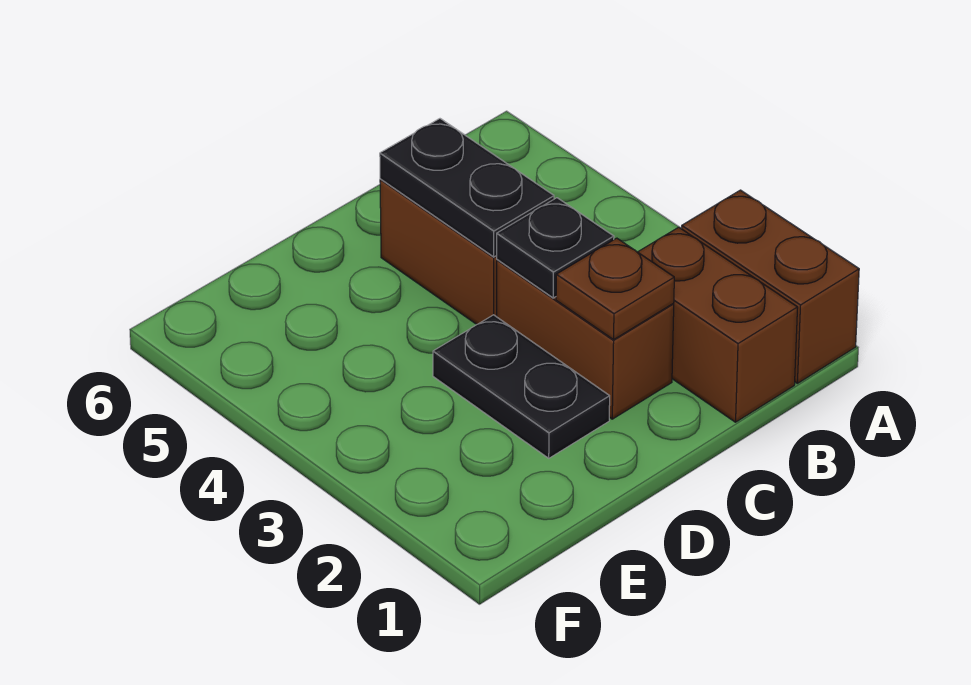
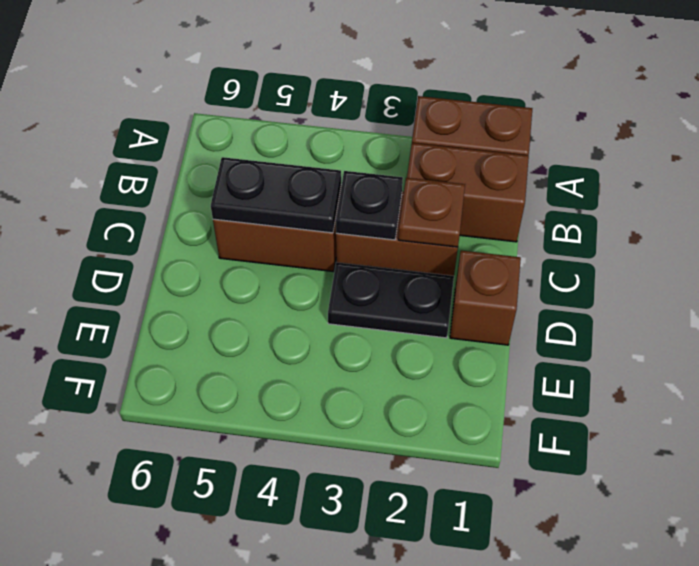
none -> brown brick D1 level 1

